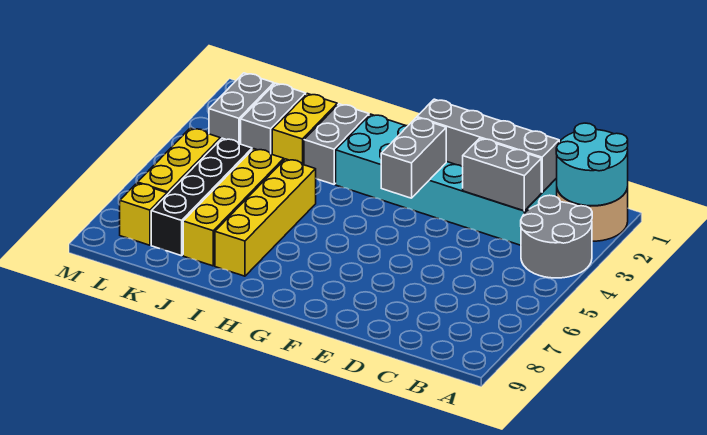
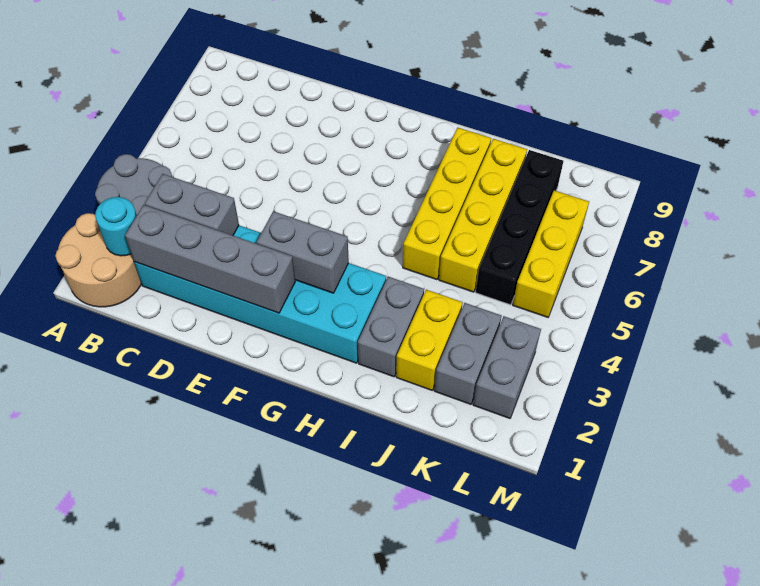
cyan round brick A1:B2 level 2 -> cyan round brick B2 level 2
grey brick F3:F4 level 2 -> grey brick F3:G3 level 2
yellow brick L8 level 1 -> none

